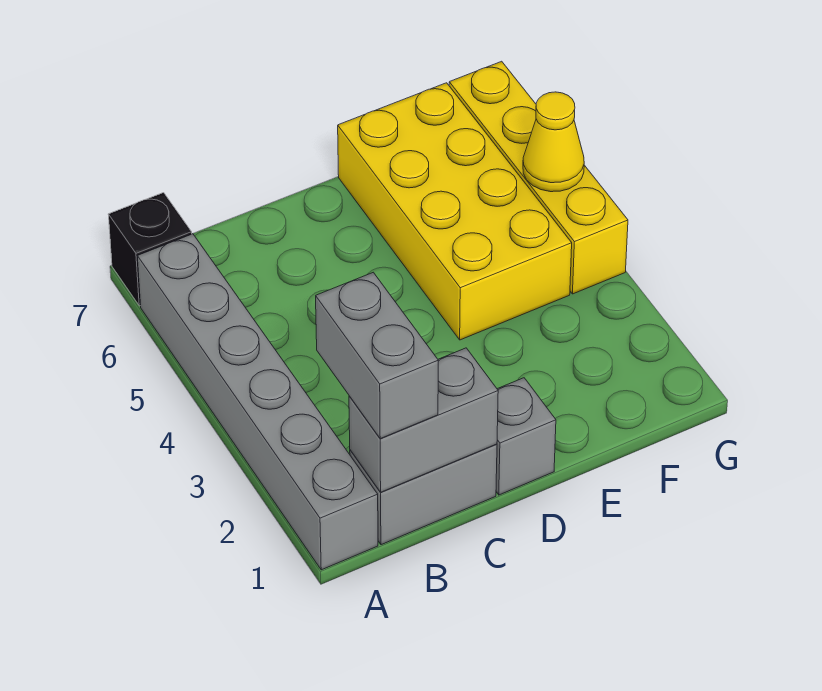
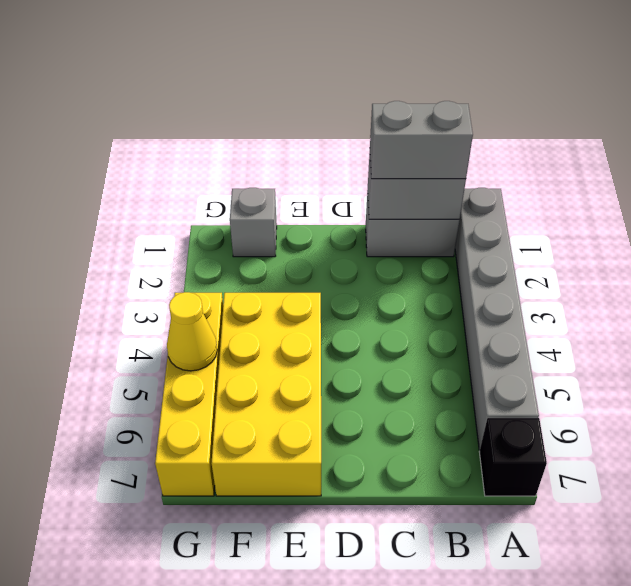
grey brick B1:B2 level 3 -> grey brick B1:C1 level 3
grey brick D1 level 1 -> grey brick F1 level 1

